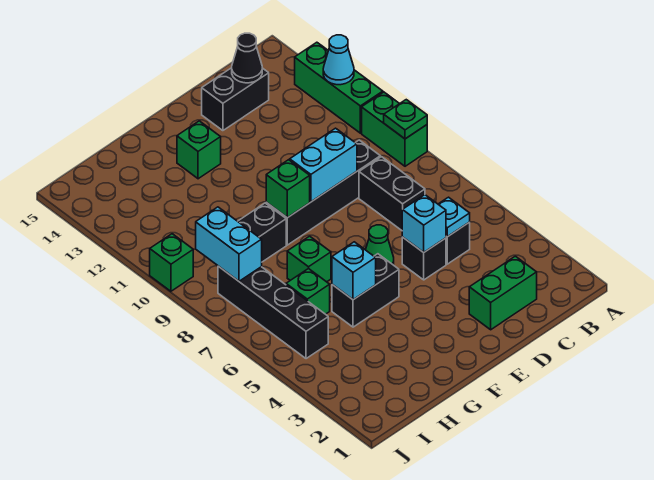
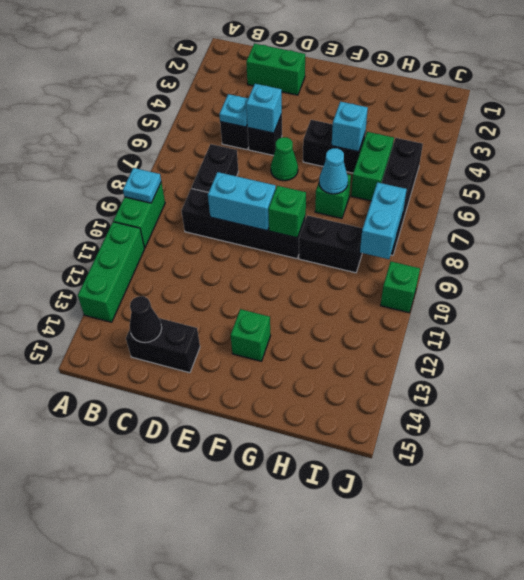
green plate A9 level 2 -> cyan plate A9 level 2
cyan cone A12 level 2 -> cyan cone G7 level 2
green brick H6 level 1 -> green brick H5:H6 level 1

